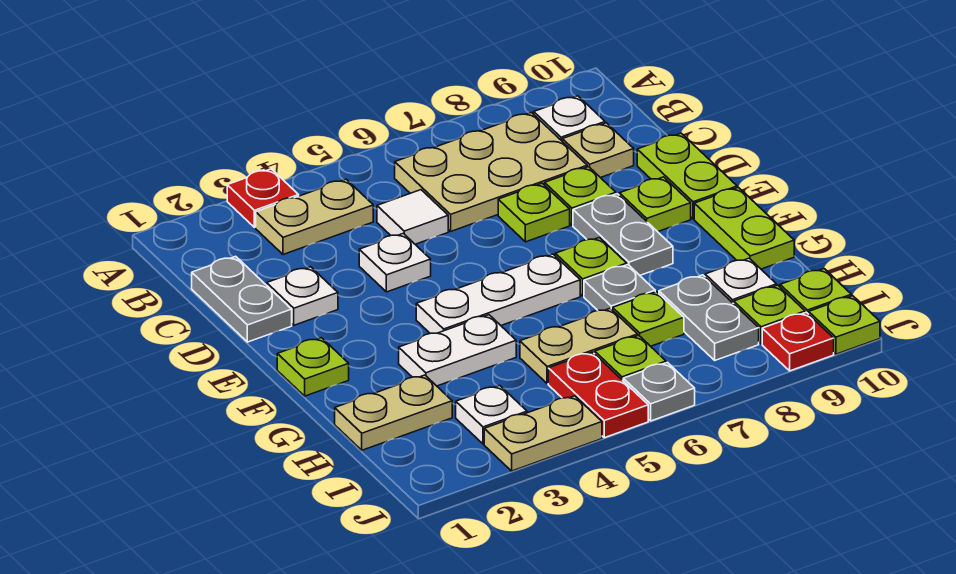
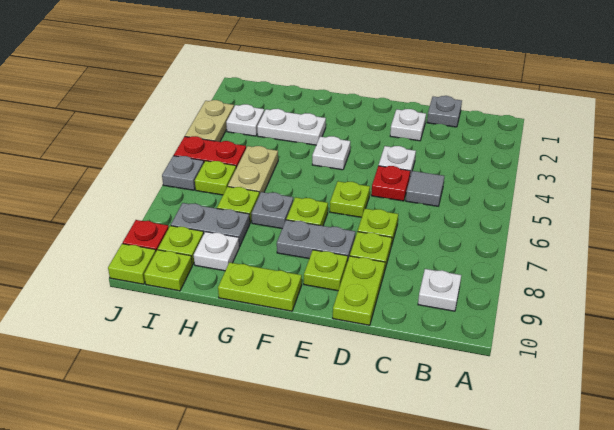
red plate A3 level 1 -> red plate D5 level 1
tan plate B3:B4 level 1 -> none
tan plate B6:C8 level 1 -> none
grey plate C1:D1 level 1 -> grey plate C1 level 1
white tile C5 level 1 -> grey tile C5 level 1
tan plate C9 level 1 -> none
lime plate D10:E10 level 1 -> lime plate D9:D10 level 1
lime plate F1 level 1 -> lime plate E6 level 1
white plate F4:F6 level 1 -> white plate F4 level 1
white plate G3:G4 level 1 -> white plate G3:H3 level 1
tan plate H1:H2 level 1 -> none

